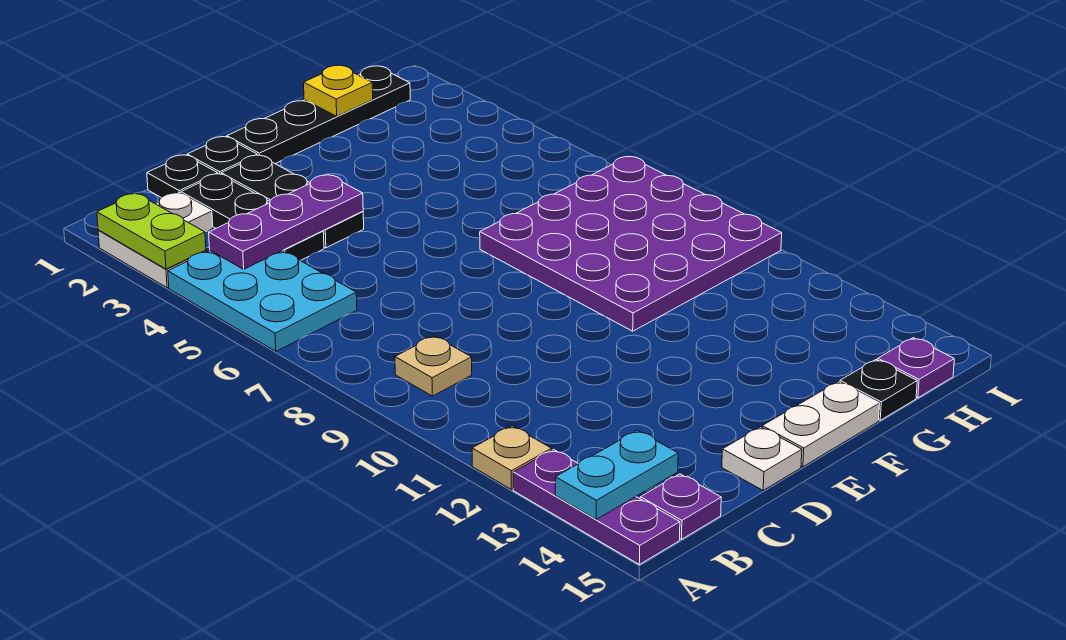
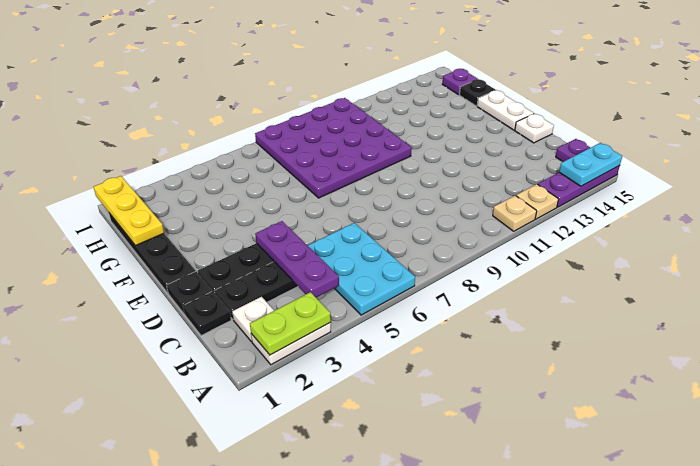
cyan plate A4:B6 level 1 -> cyan plate A5:C6 level 1
cyan plate A14:B14 level 2 -> cyan plate A14:A15 level 2
tan plate B9 level 1 -> tan plate A11 level 1
yellow plate G1 level 2 -> yellow plate G1:I1 level 2

